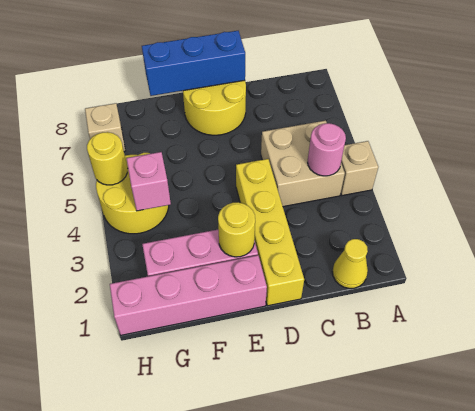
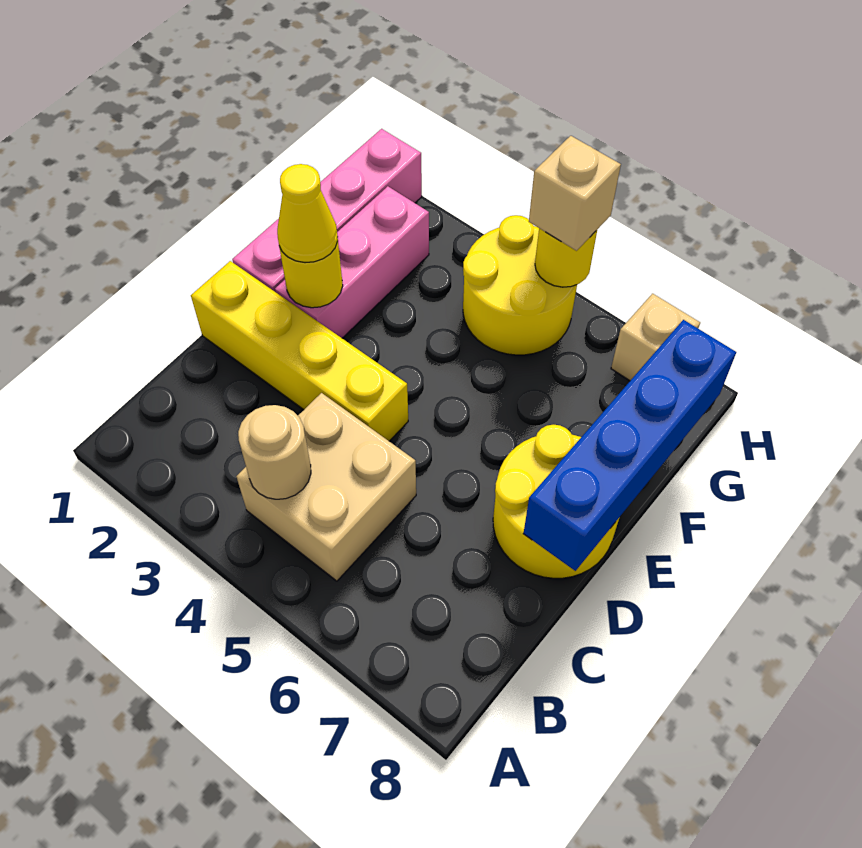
tan brick A4 level 1 -> tan brick H5 level 3
yellow cone B1 level 1 -> yellow cone E2 level 3
pink round brick B4 level 2 -> tan round brick B4 level 2
blue brick D8:F8 level 2 -> blue brick D8:G8 level 2
pink brick G4 level 2 -> none

